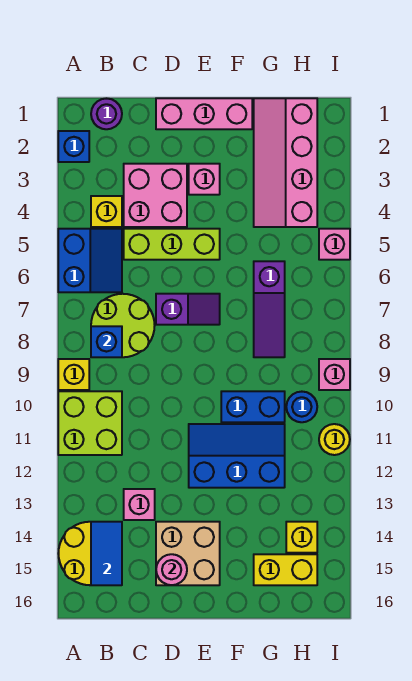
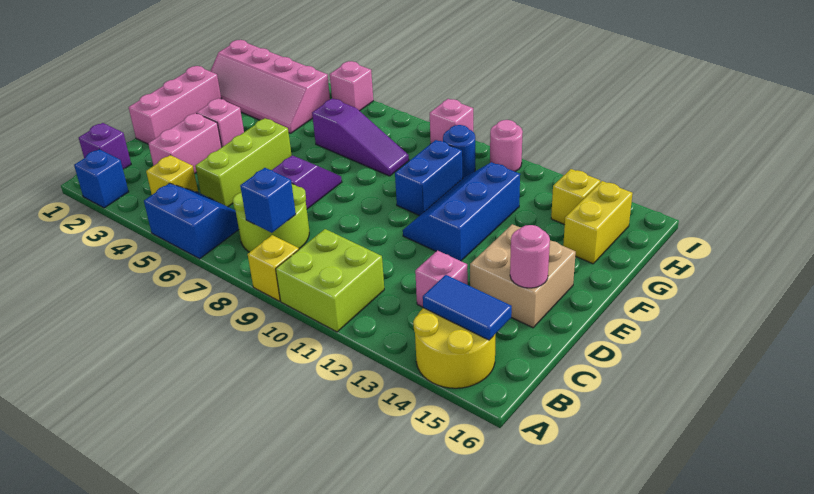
purple round brick B1 level 1 -> purple brick B1 level 1
pink brick C3:D4 level 1 -> pink brick C3:D3 level 1
yellow round brick I11 level 1 -> pink round brick I11 level 1

